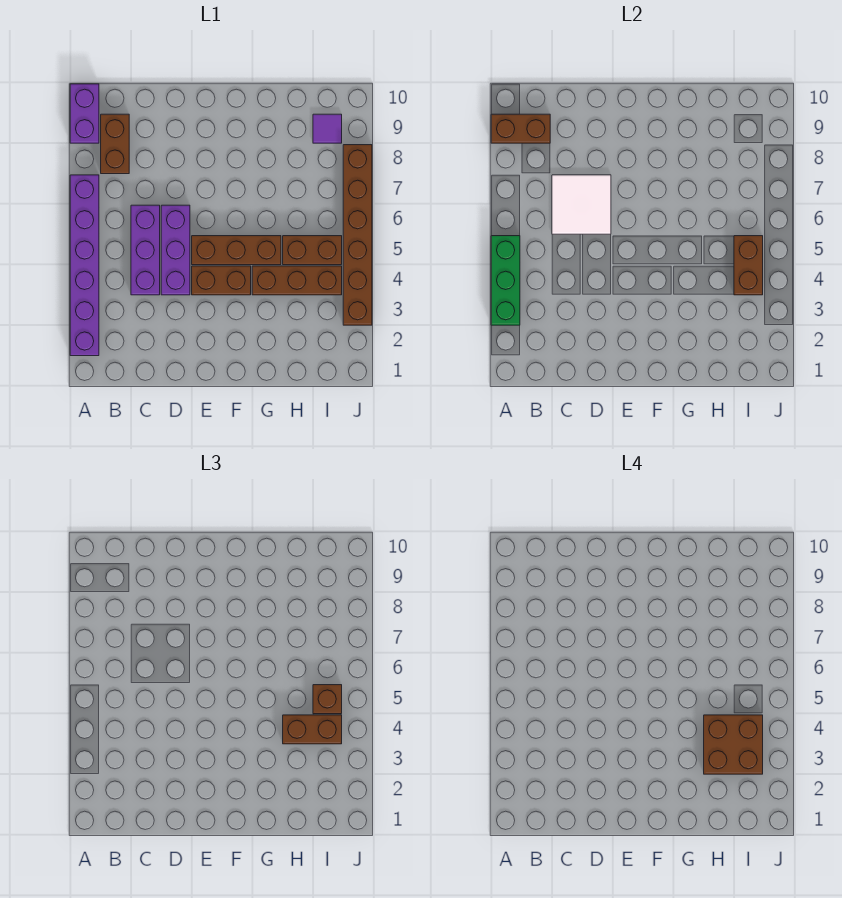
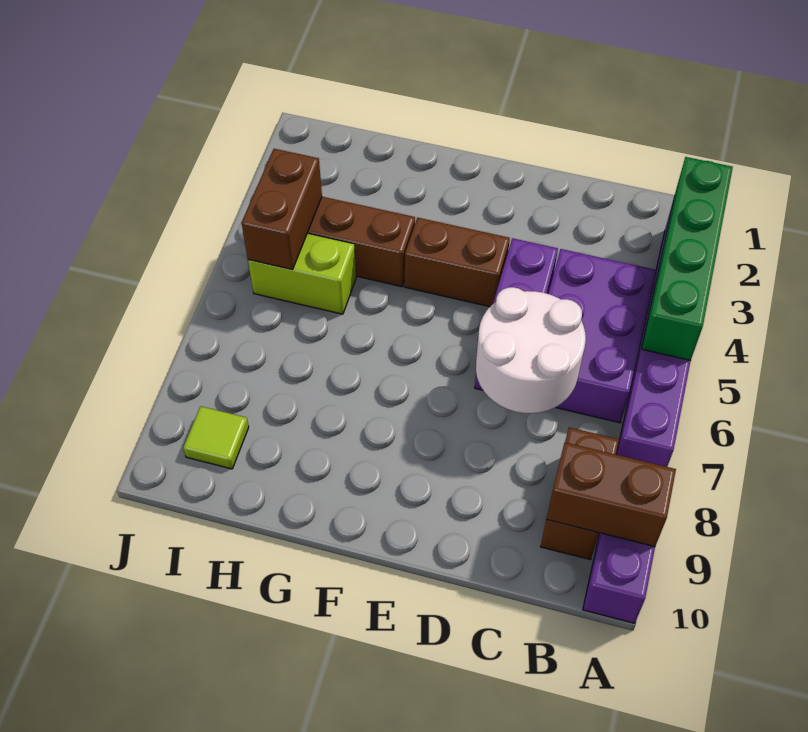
green brick A3:A5 level 2 -> green brick A2:A5 level 2
purple brick C4:C6 level 1 -> purple brick B4:C6 level 1
white tile C6:D7 level 2 -> white round brick C6:D7 level 2
brown brick E5:G5 level 1 -> none
brown brick H3:I4 level 4 -> none
brown brick H4:I4 level 3 -> none
brown brick H5:I5 level 1 -> lime brick H5:I5 level 1
brown brick I5 level 3 -> none
purple tile I9 level 1 -> lime tile I9 level 1
brown brick J3:J8 level 1 -> none

